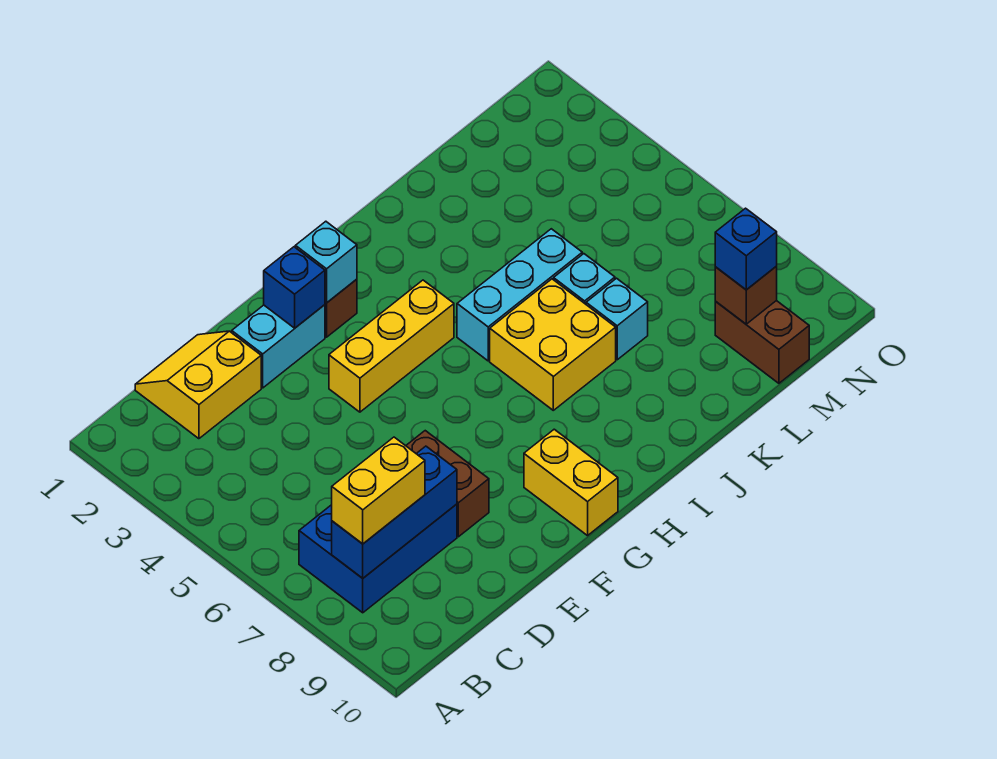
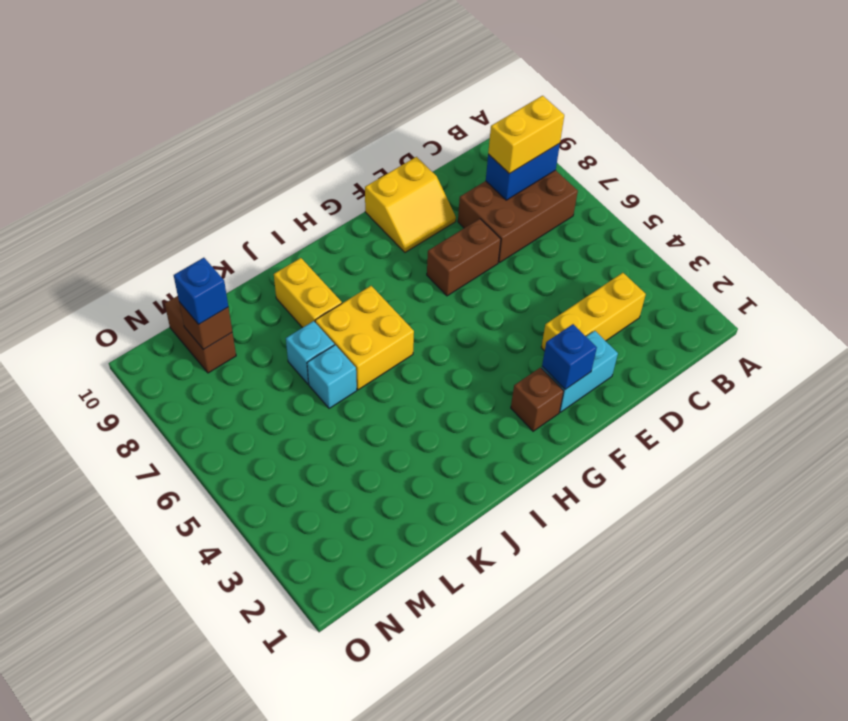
blue brick B7:D8 level 1 -> brown brick B7:D8 level 1
blue brick B8:D8 level 2 -> blue brick B8:C8 level 2
yellow slope C1:D2 level 1 top 2 -> yellow slope E9:F10 level 1 top 10
brown brick E7:E8 level 1 -> brown brick E7:F7 level 1
yellow brick F4:H4 level 1 -> yellow brick C3:E3 level 1
cyan brick G2 level 2 -> none
yellow brick G9:G10 level 1 -> yellow brick J8:J9 level 1
cyan brick I5:K5 level 1 -> none

